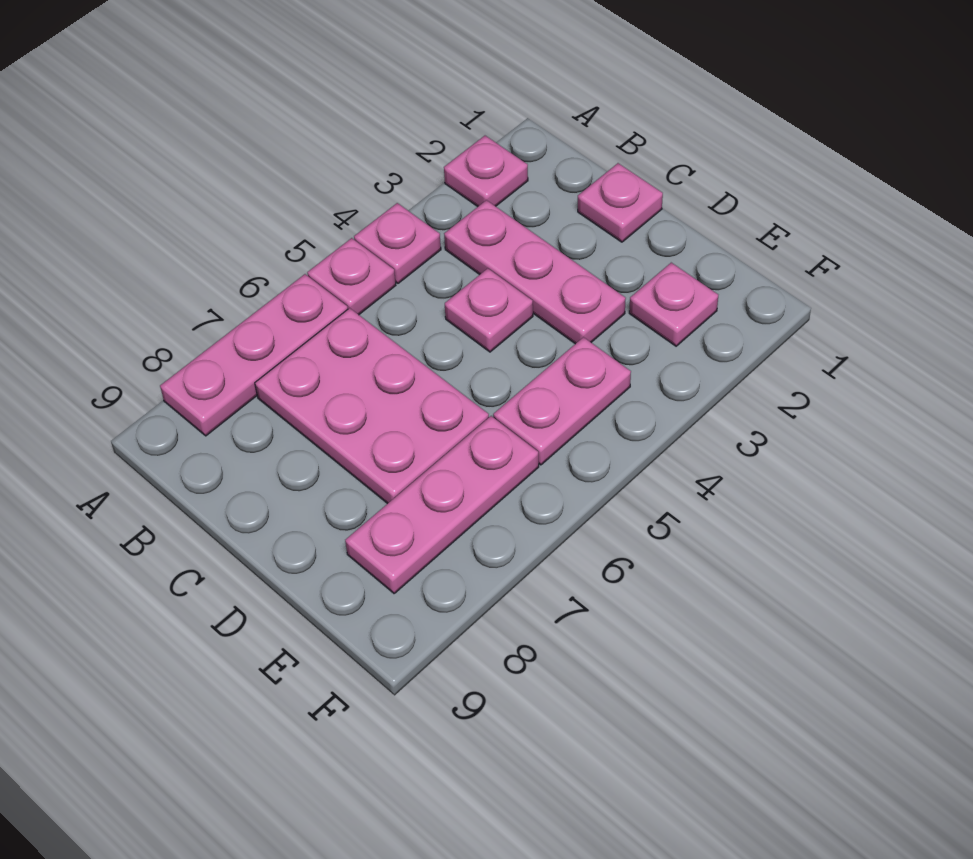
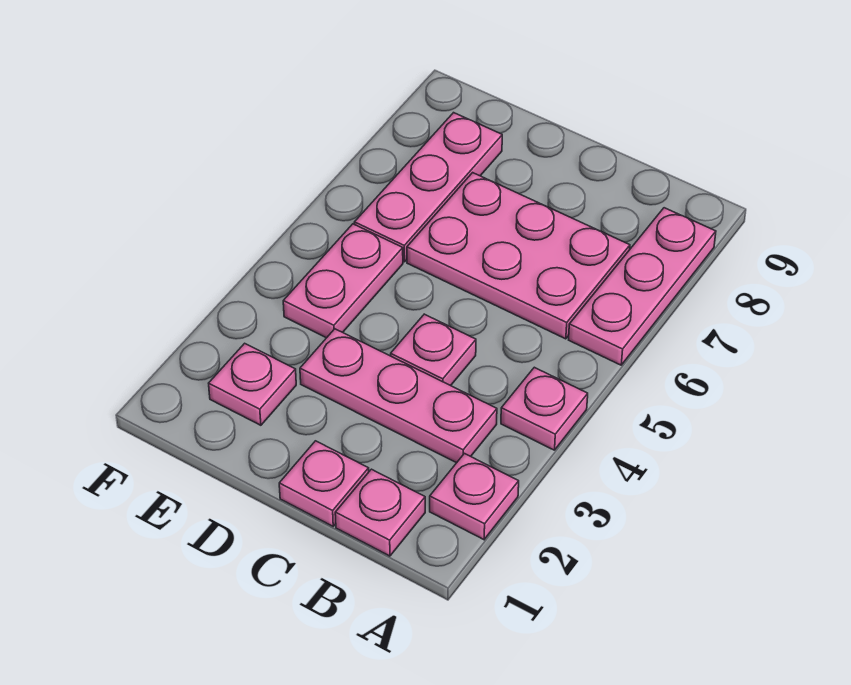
pink plate A5 level 1 -> pink plate B1 level 1

